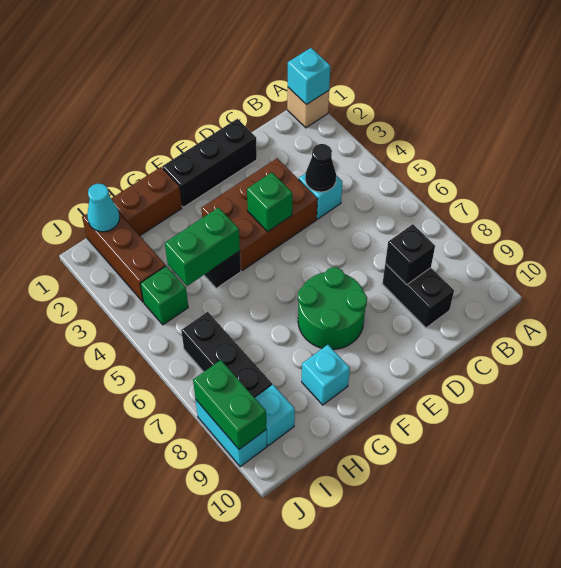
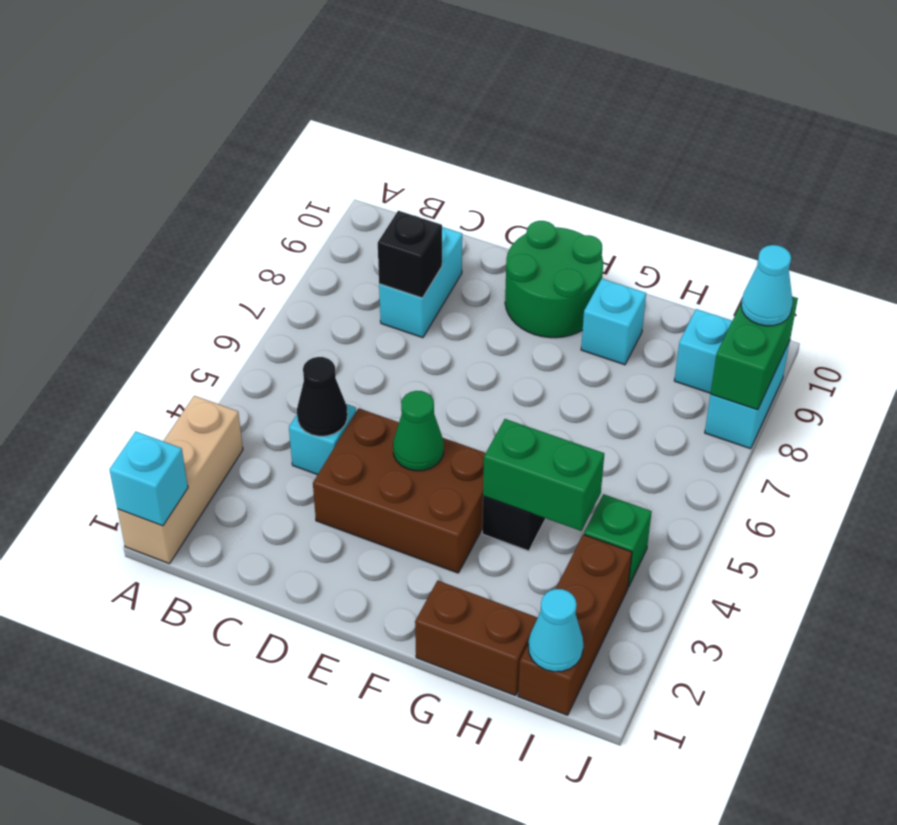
tan brick A1 level 1 -> tan brick A1:A3 level 1
black brick C8:C9 level 1 -> cyan brick C8:C9 level 1
black brick D1:F1 level 1 -> none
green brick E4 level 2 -> green cone E4 level 2
green round brick E7:F8 level 1 -> green round brick E9:F10 level 1
black brick I6:I8 level 1 -> none
none -> cyan cone J9 level 3

